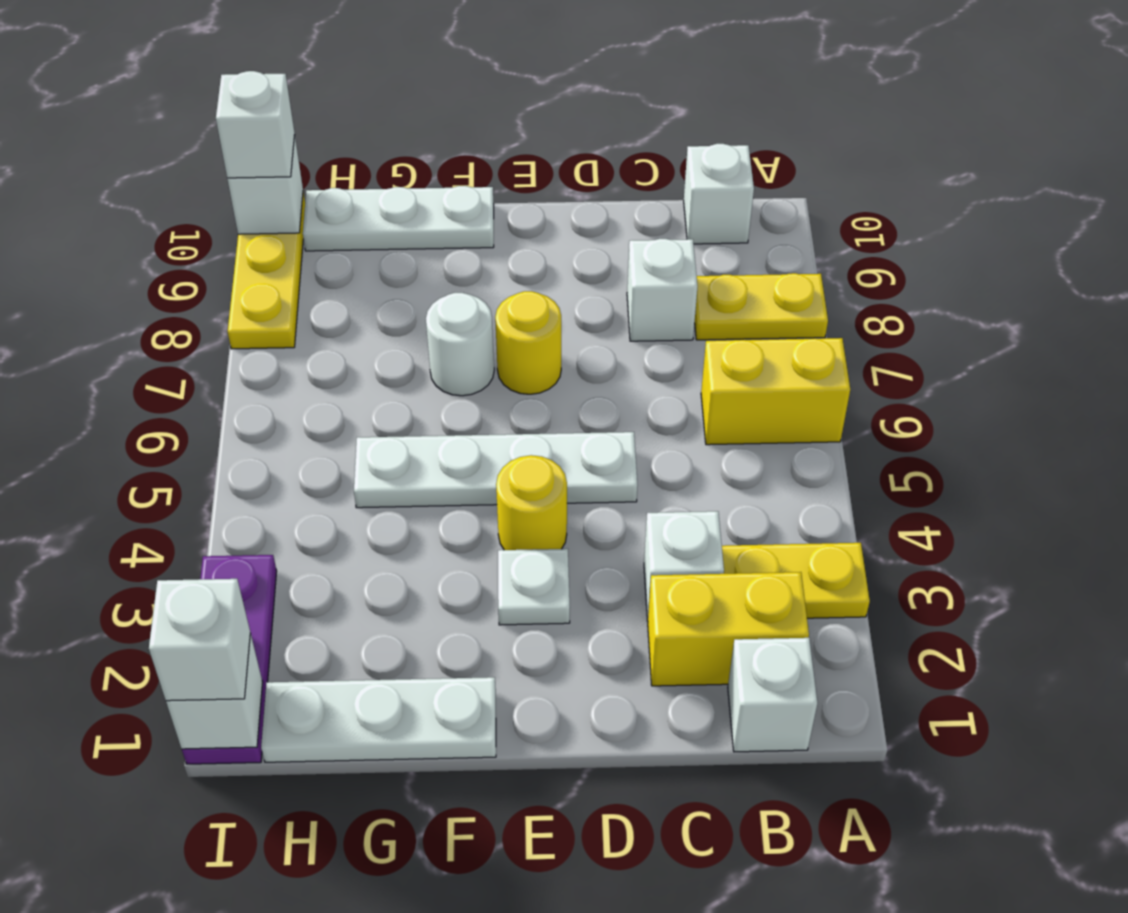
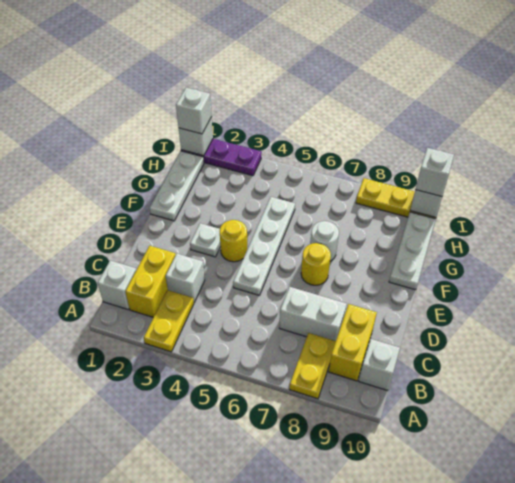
yellow brick A6:B6 level 1 -> yellow brick B9:C9 level 1
white brick C8 level 1 -> white brick C7:C8 level 1

